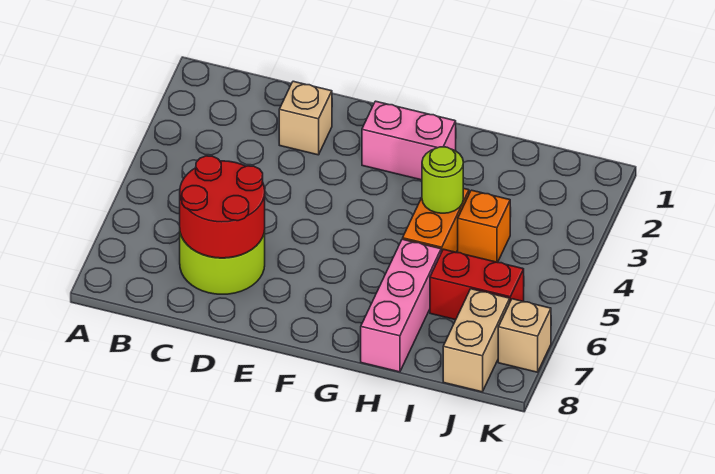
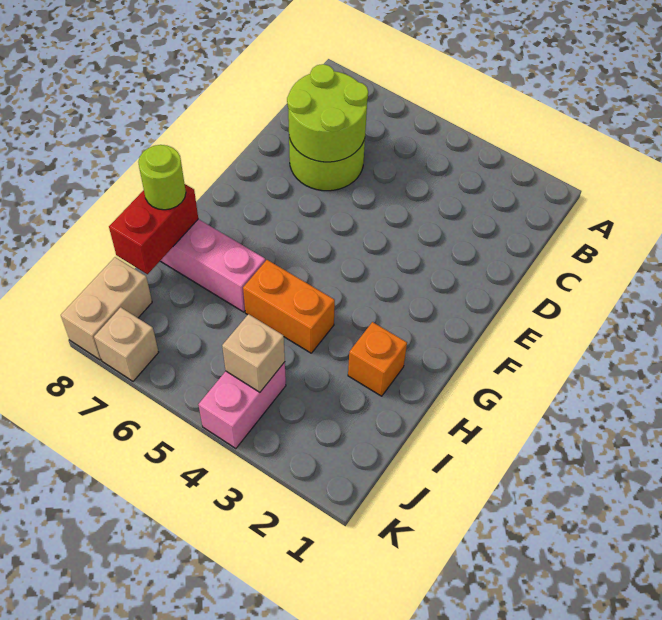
red round brick C6:D7 level 2 -> lime round brick C6:D7 level 2
tan brick D2 level 1 -> tan brick J4 level 2
pink brick F2:G2 level 1 -> pink brick J4:K4 level 1
lime round brick H4 level 2 -> lime round brick H8 level 3
orange brick I4 level 1 -> orange brick H2 level 1
red brick I6:J6 level 1 -> red brick H8:I8 level 2
tan brick J7:J8 level 1 -> tan brick J8:K8 level 1

